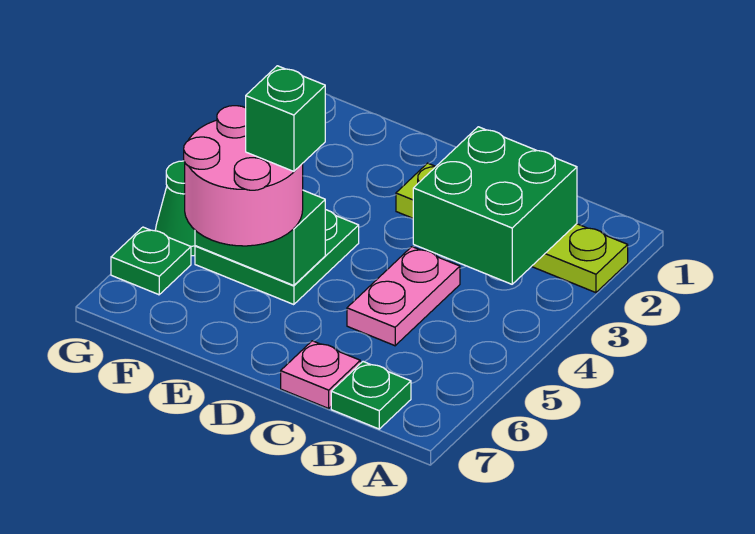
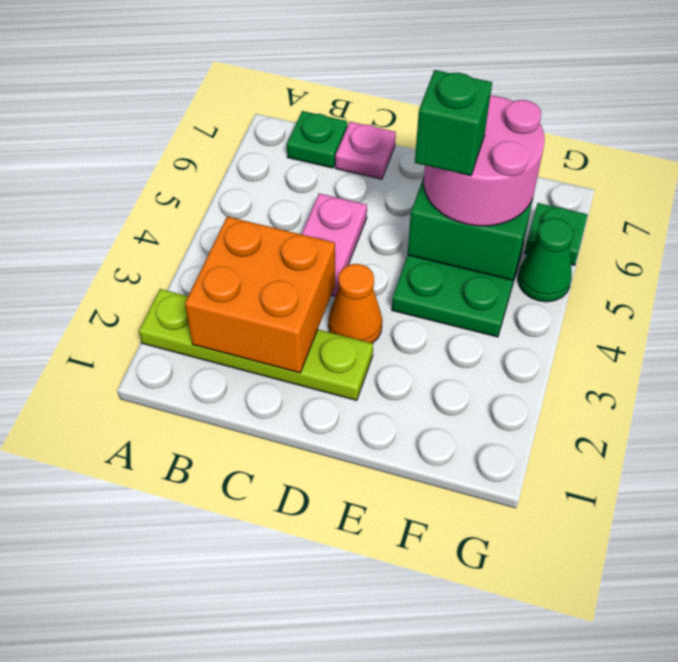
green brick B2:C3 level 2 -> orange brick B2:C3 level 2
none -> orange cone D3 level 1

